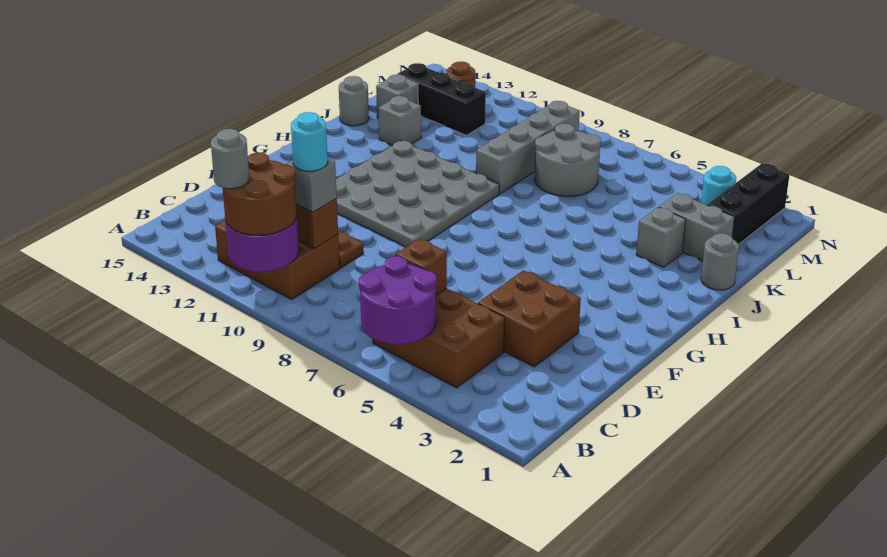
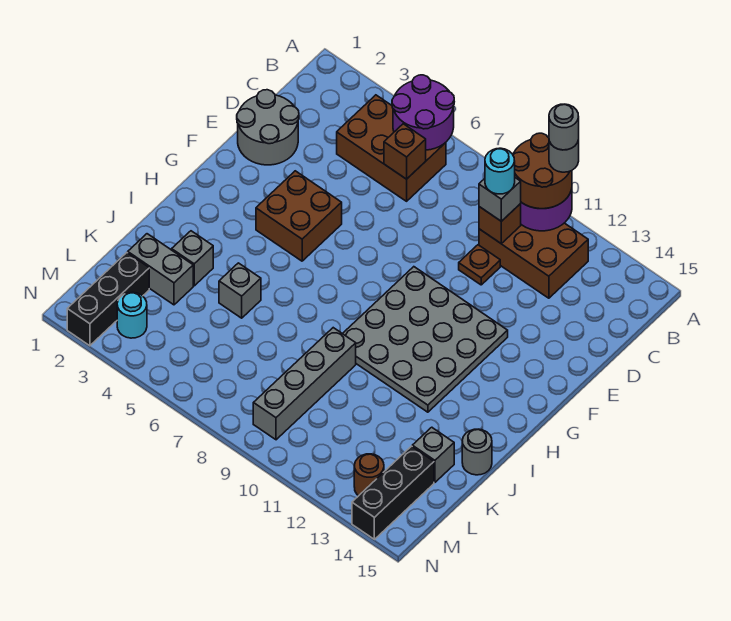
brown brick D3:E4 level 1 -> brown brick F4:G5 level 1
grey round brick J1 level 1 -> grey round brick A11 level 5
grey brick J13 level 1 -> grey brick J5 level 1
grey round brick K7:L8 level 1 -> grey round brick D1:E2 level 1
black brick L12:L14 level 1 -> black brick L14:N14 level 1

